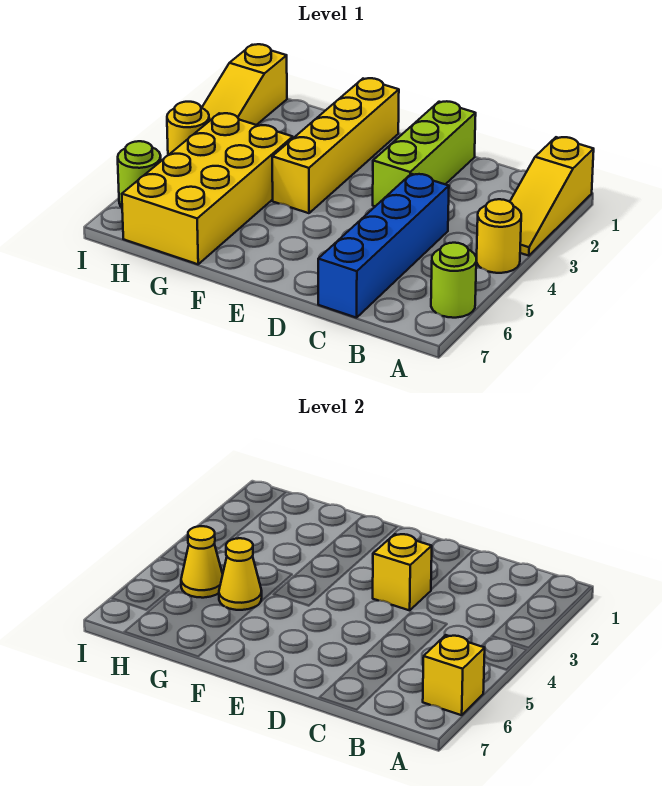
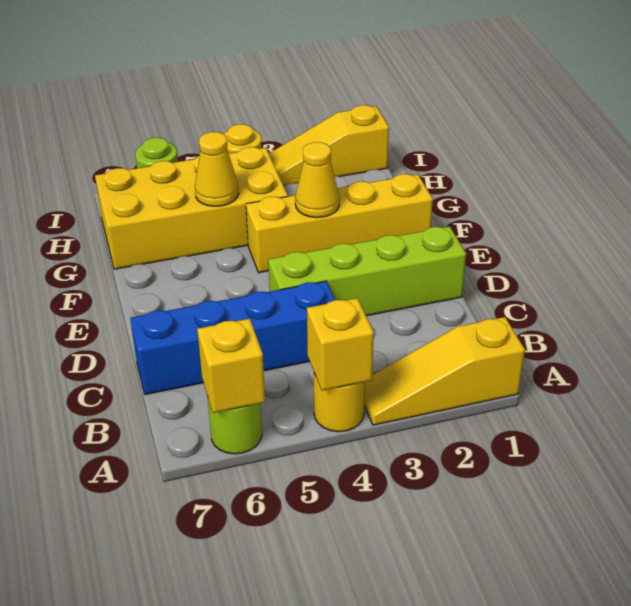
lime brick D1:D3 level 1 -> lime brick D1:D4 level 1
yellow brick D3 level 2 -> yellow brick A4 level 2
yellow cone H5 level 2 -> yellow cone F3 level 2

